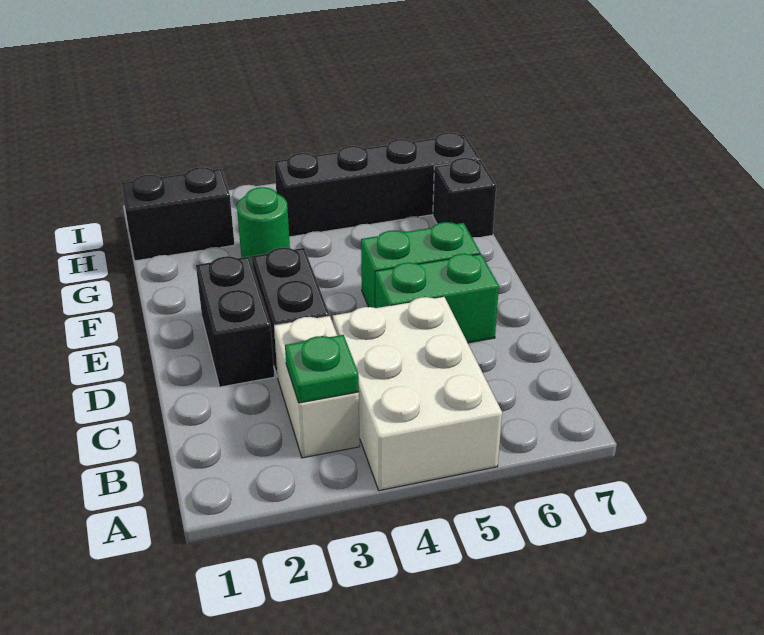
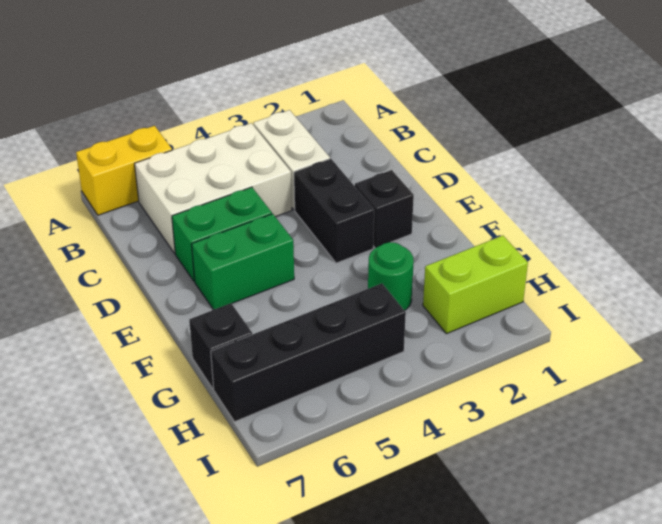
white brick A4:C5 level 1 -> white brick B4:C6 level 1
none -> yellow brick A6:A7 level 1
green plate B3 level 2 -> none
black brick D2:E2 level 1 -> black brick E2 level 1
black brick H1:H2 level 1 -> lime brick H1:H2 level 1

